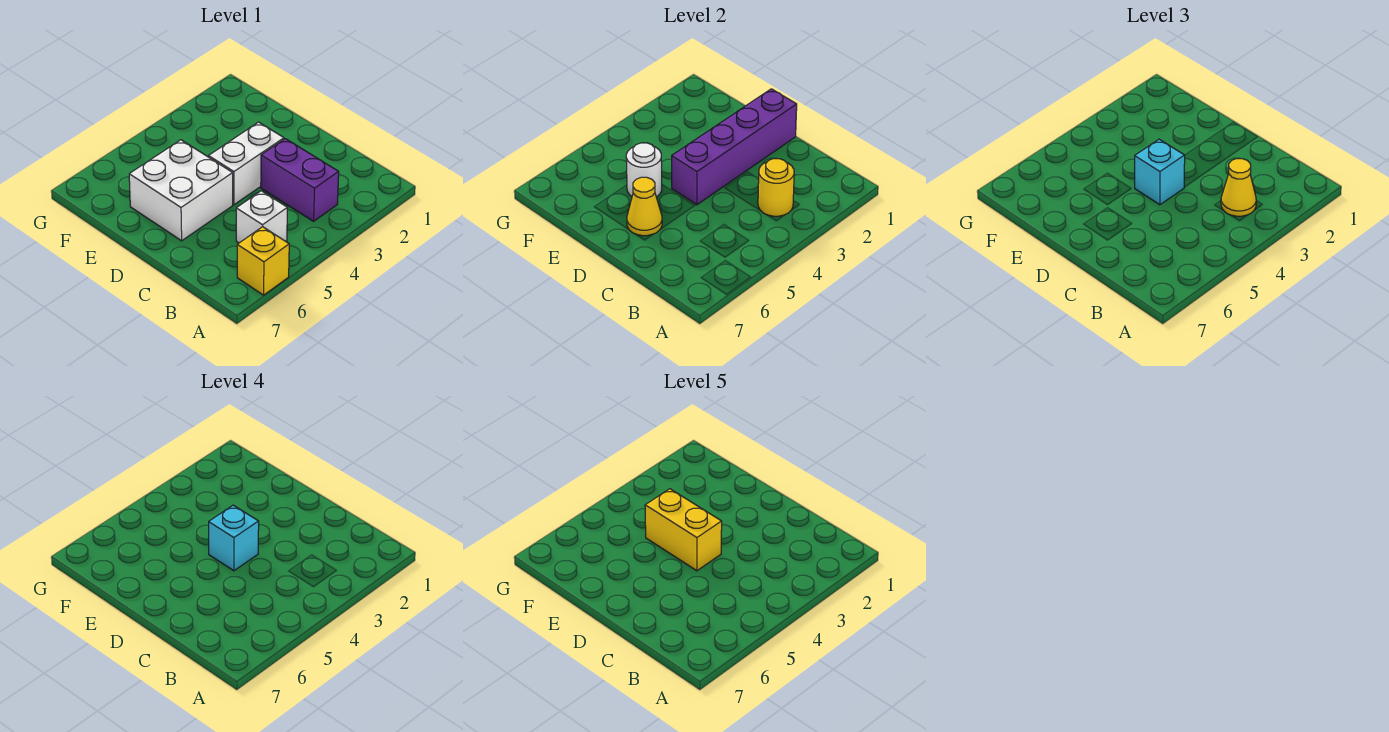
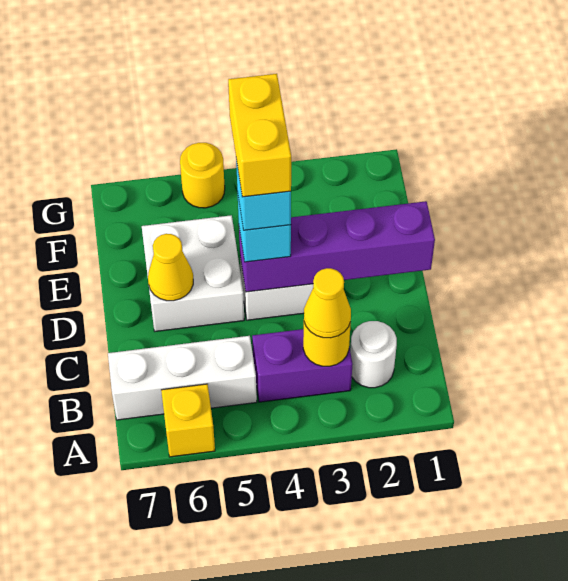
purple brick B3:C3 level 1 -> purple brick B3:B4 level 1
white brick B5 level 1 -> white brick B5:B7 level 1
white round brick E5 level 2 -> white round brick B2 level 1
none -> yellow round brick G5 level 1

